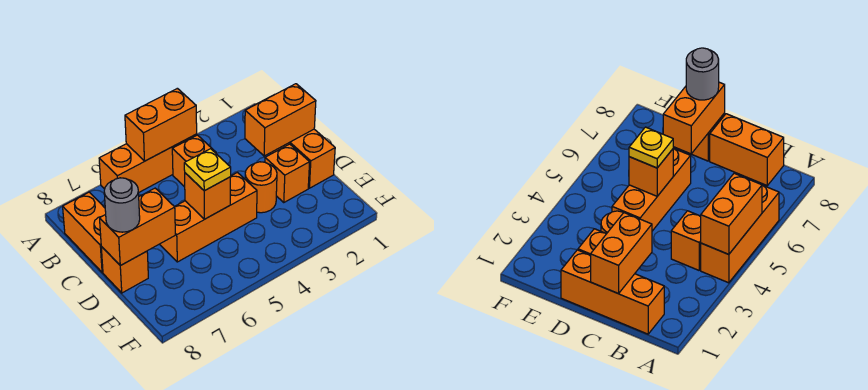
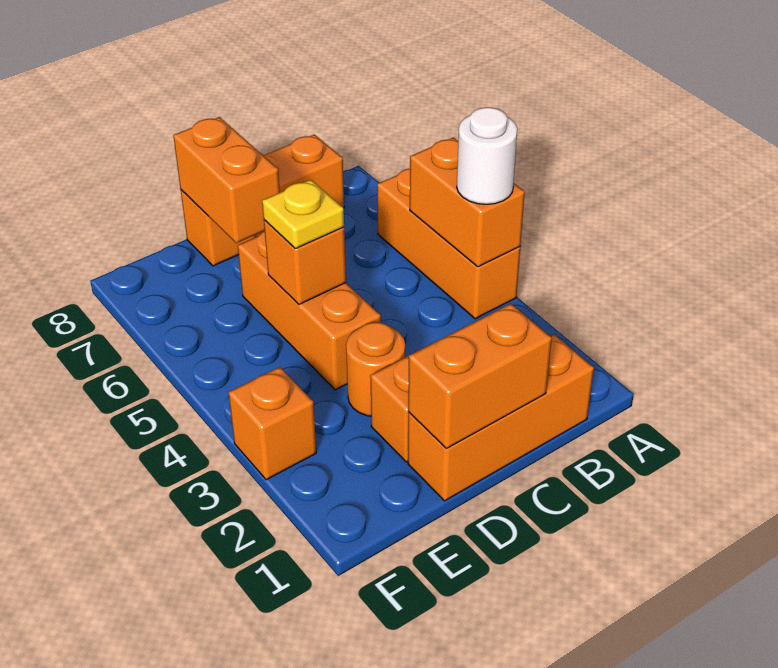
none -> white round brick A4 level 3
orange brick B4 level 1 -> orange brick F3 level 1
orange brick C1:C2 level 2 -> orange brick C1:D1 level 2
grey round brick D8 level 3 -> none

